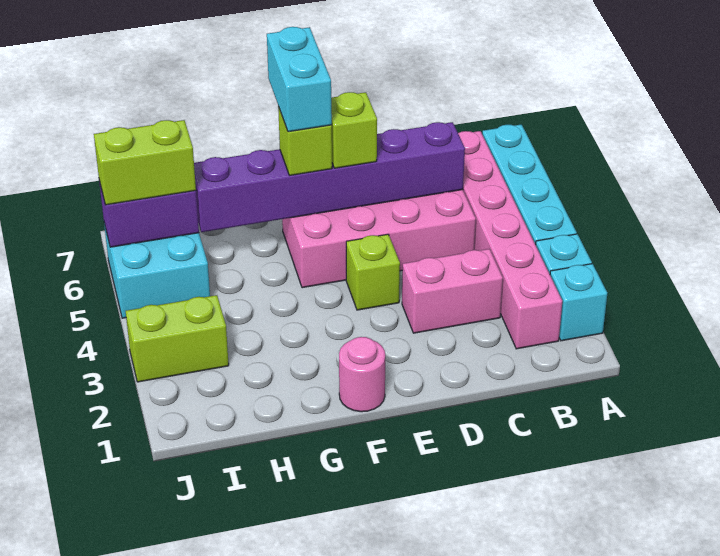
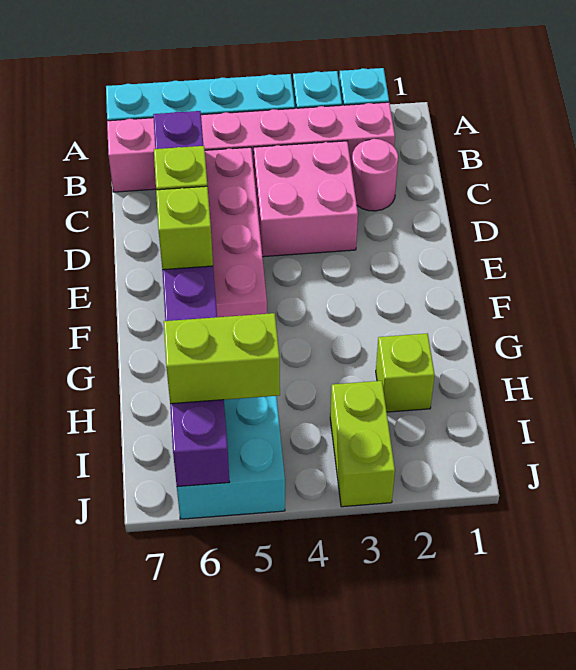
pink brick C3:D3 level 1 -> pink brick C3:D4 level 1
lime brick E4 level 1 -> lime brick H2 level 1
pink round brick F1 level 1 -> pink round brick C2 level 1
cyan brick F6:F7 level 4 -> none
lime brick I6:J6 level 3 -> lime brick I5:I6 level 3

